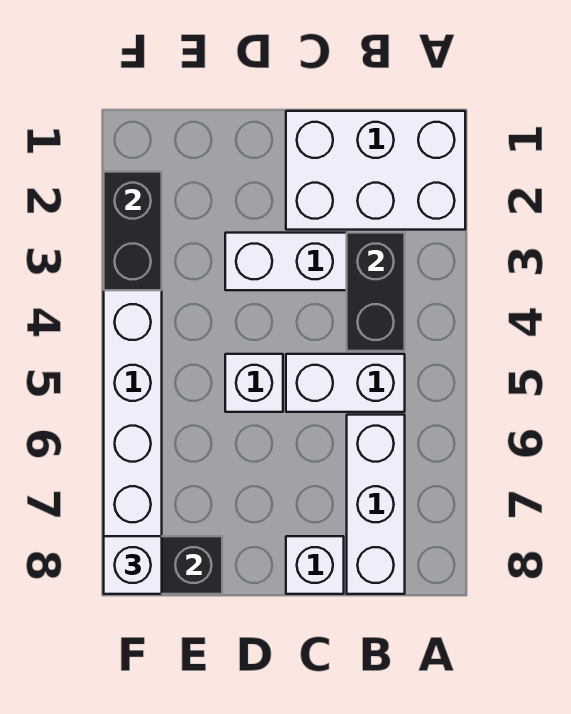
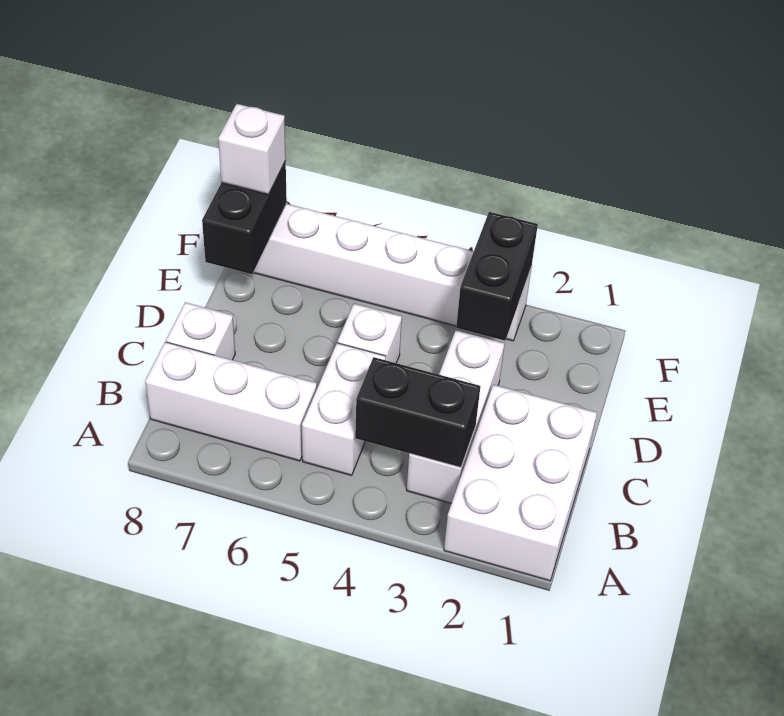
black brick F2:F3 level 2 -> black brick E3:F3 level 2

